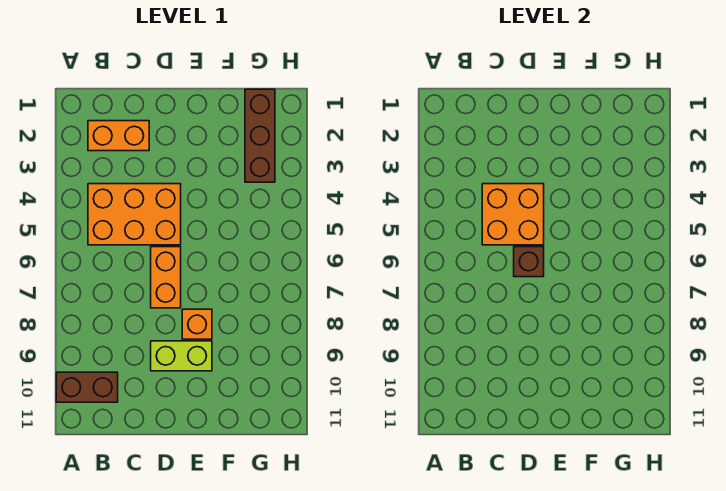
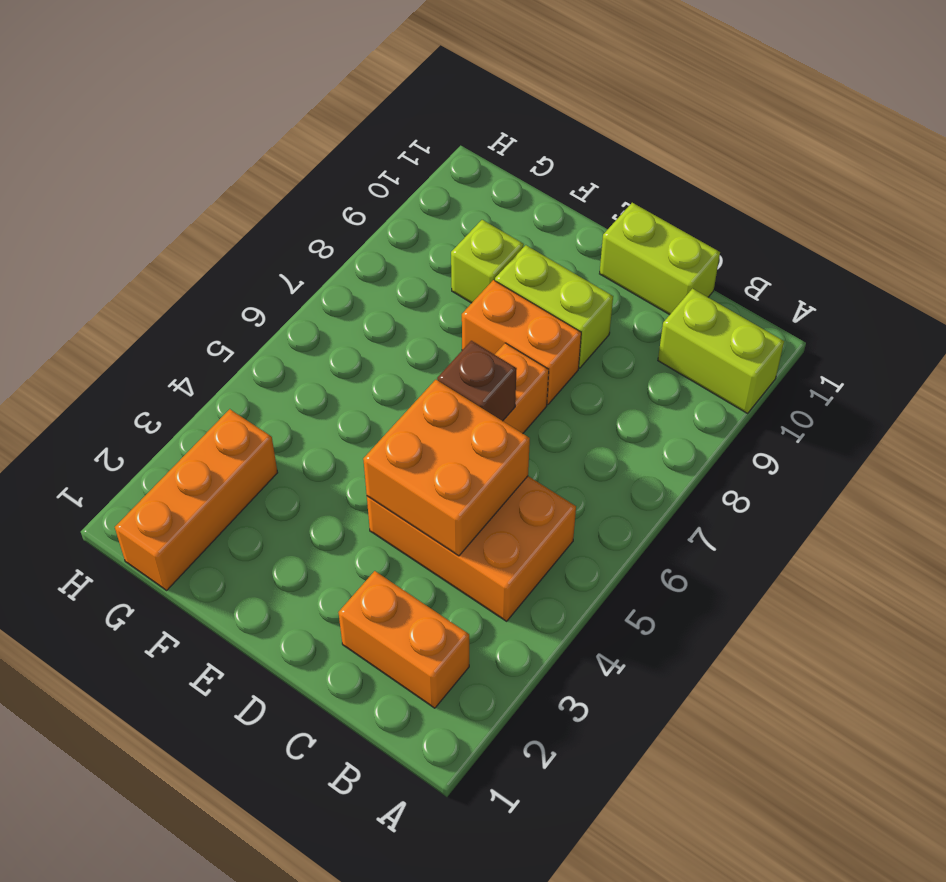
brown brick A10:B10 level 1 -> lime brick A10:B10 level 1
none -> lime brick C11:D11 level 1
orange brick E8 level 1 -> orange brick D8:E8 level 1
none -> lime brick F9 level 1
brown brick G1:G3 level 1 -> orange brick G1:G3 level 1

